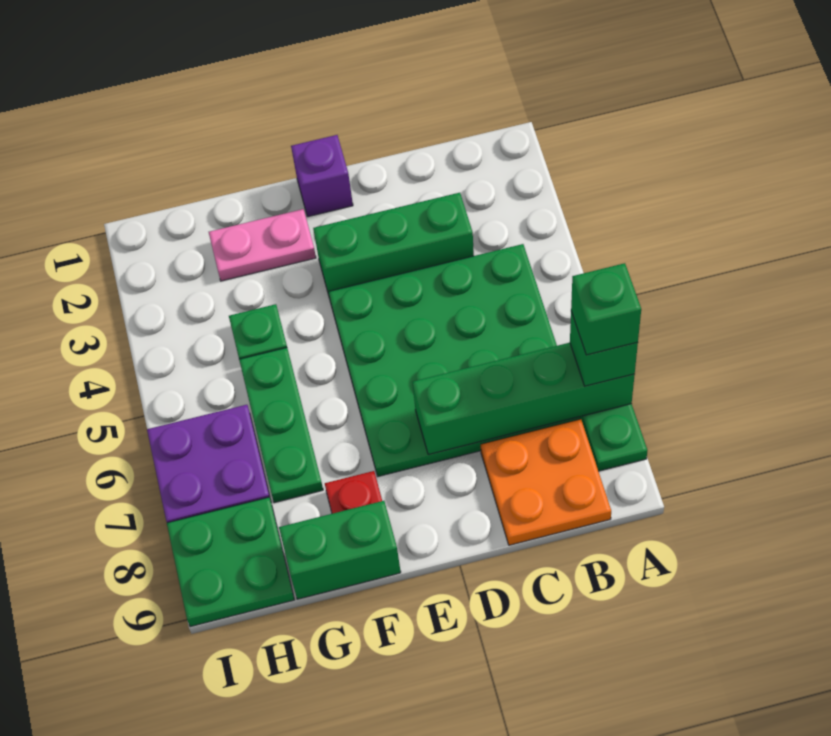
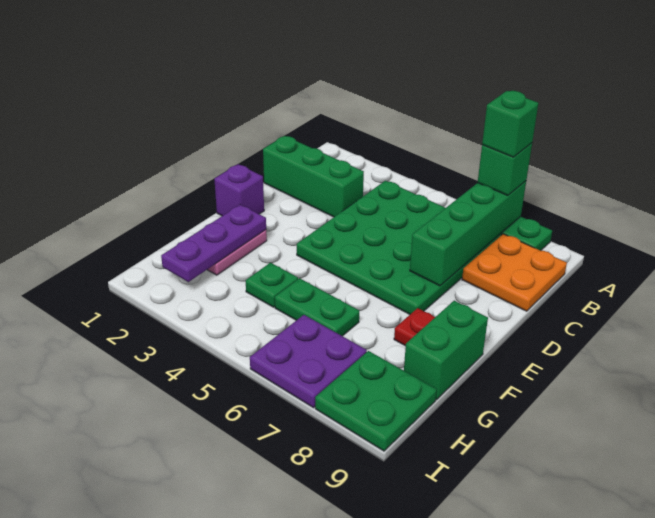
green brick C3:E3 level 1 -> green brick C1:C3 level 1
none -> purple plate F2:H2 level 2
green plate G5:G7 level 1 -> green plate G5:G6 level 1

